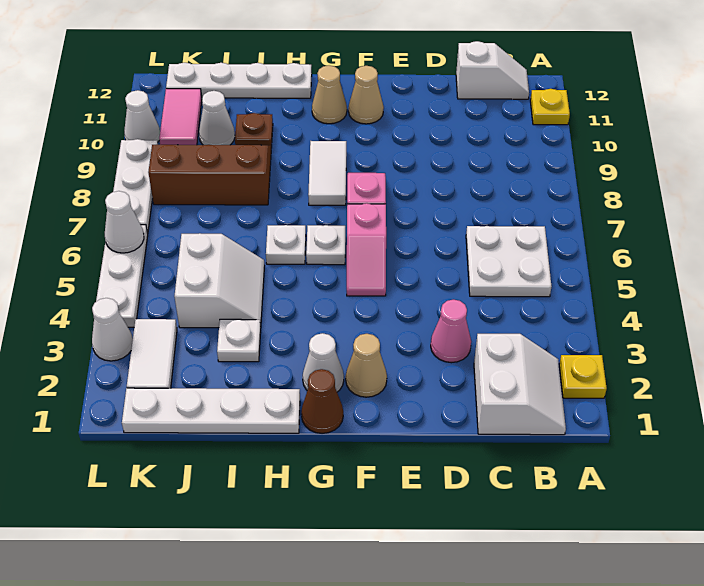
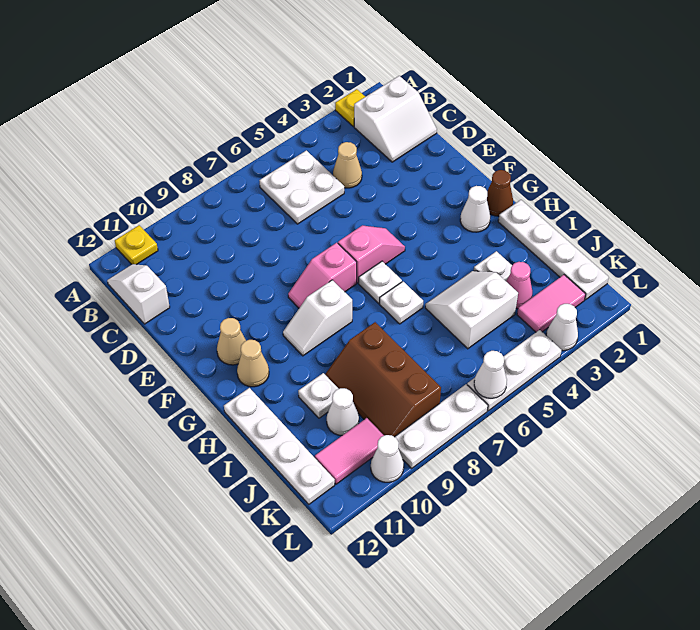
white slope B1:C2 level 1 top C -> white slope B1:C2 level 1 top B
pink cone D3 level 1 -> pink cone J3 level 1
tan cone F2 level 1 -> tan cone C4 level 1
white tile G8:G9 level 1 -> white slope G8:G9 level 1 top 8
brown plate I10 level 1 -> white plate I10 level 1
white tile K2:K3 level 1 -> pink tile K2:K3 level 1

